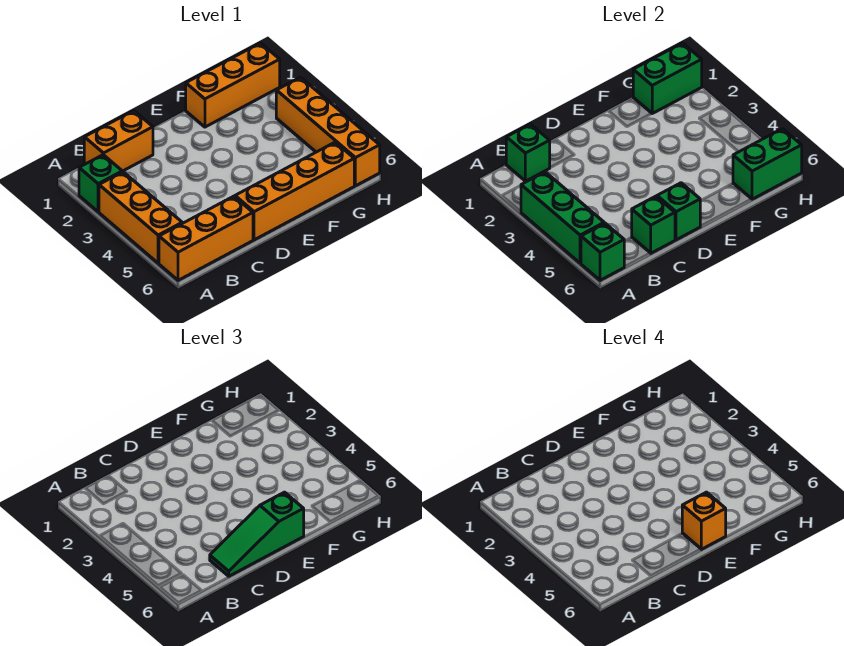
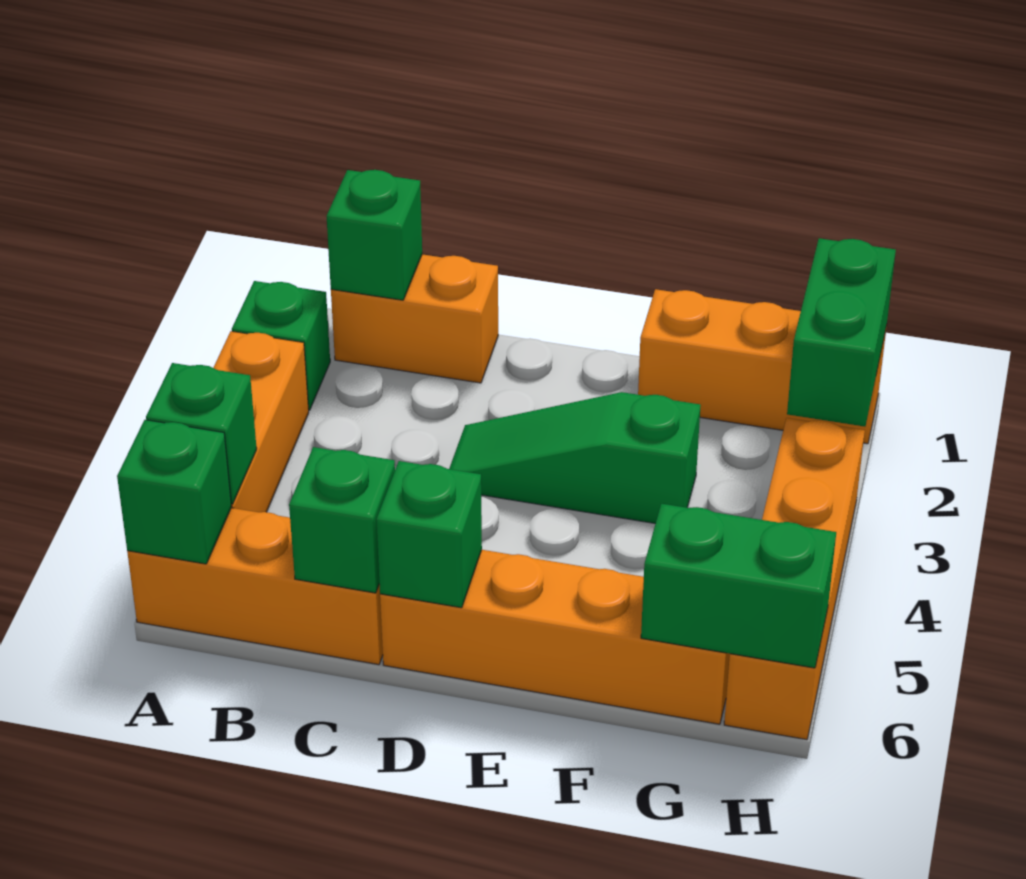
green brick A3:A5 level 2 -> green brick A5 level 2
green slope C6:E6 level 3 top E -> green slope D3:F3 level 1 top F
orange brick E6 level 4 -> none
green brick G1:H1 level 2 -> green brick H1:H2 level 2

